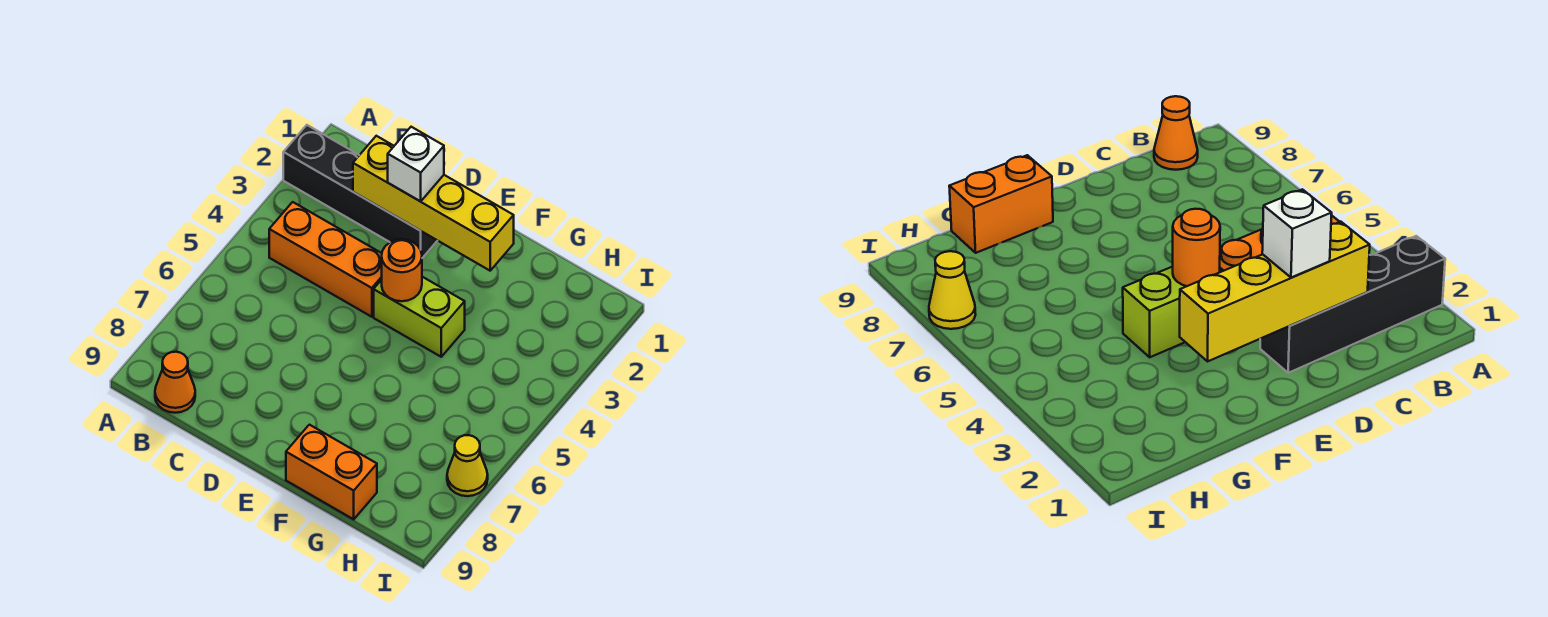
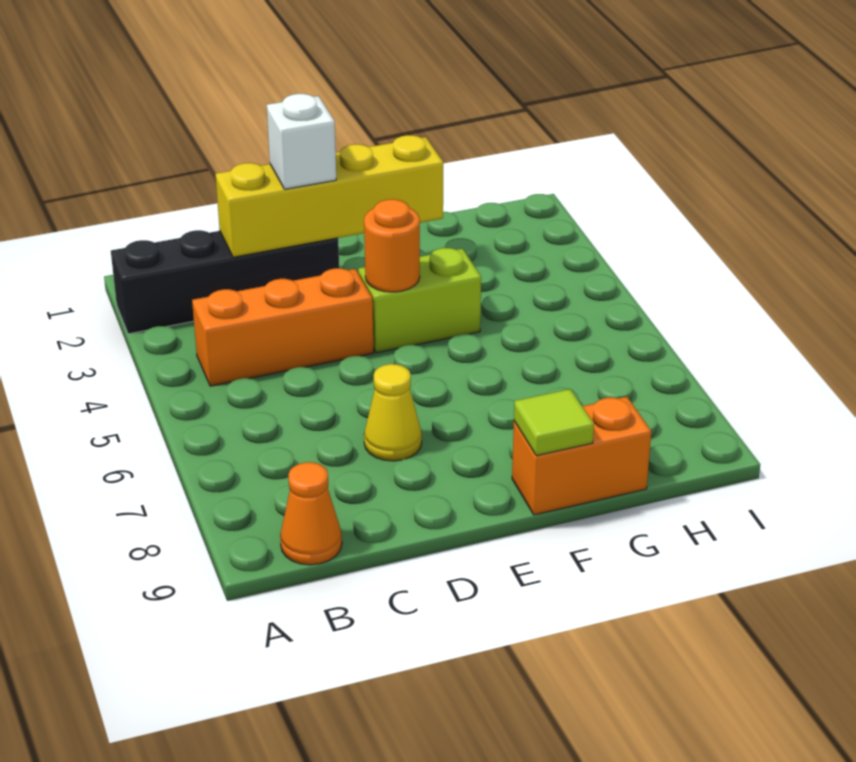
none -> lime tile F9 level 2
yellow cone I7 level 1 -> yellow cone D7 level 1

